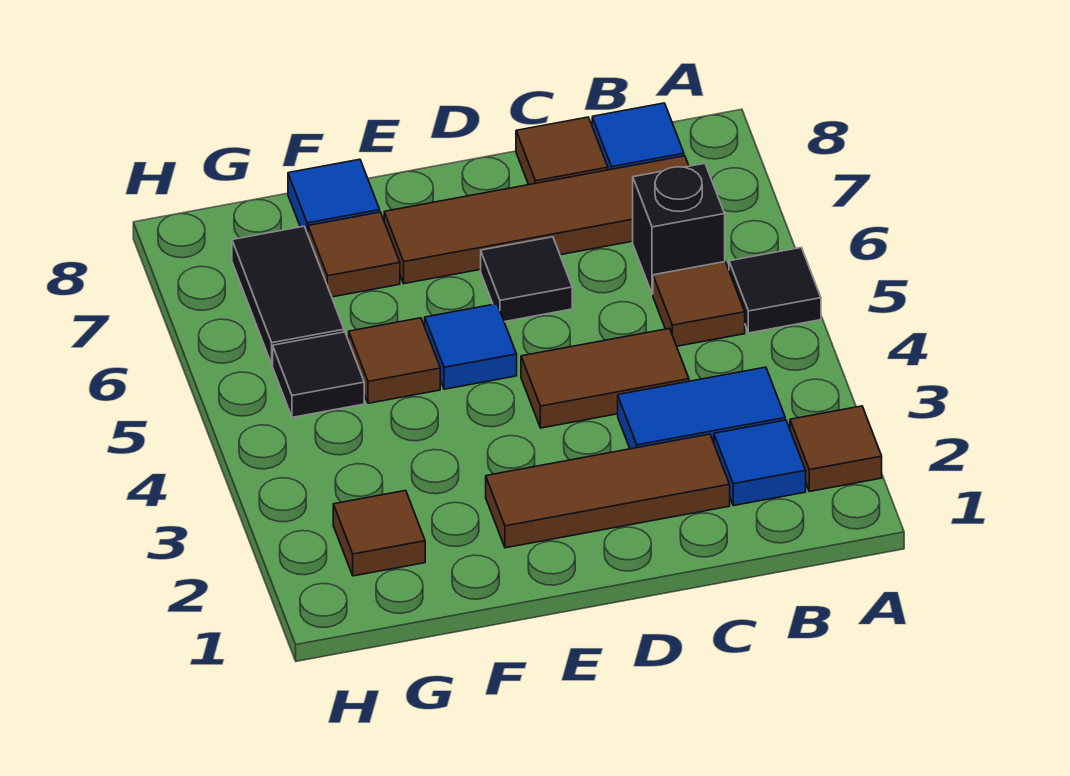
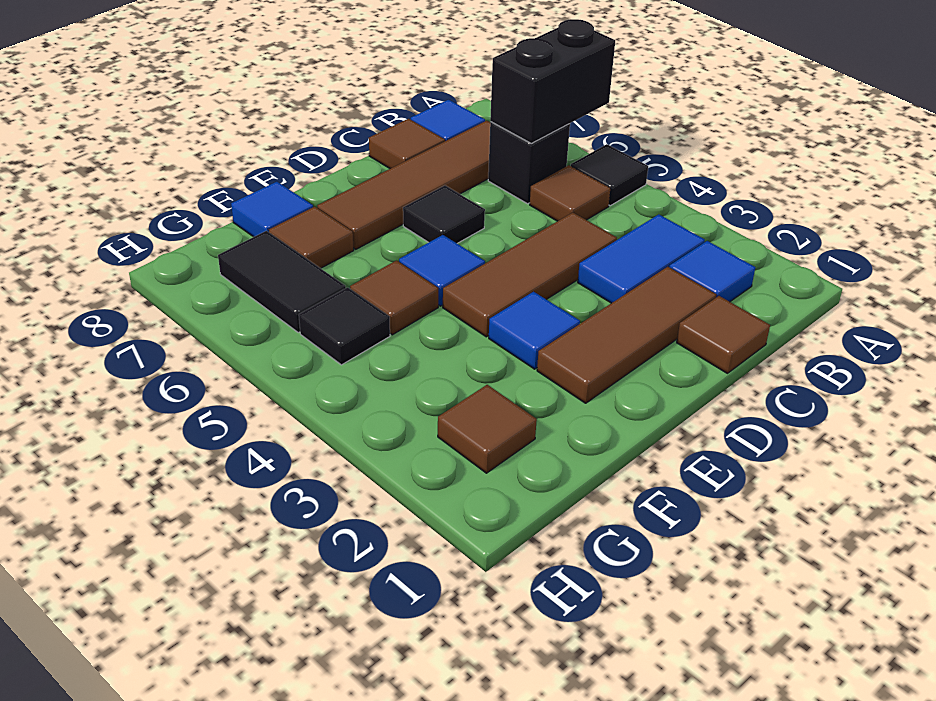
brown tile A2 level 1 -> brown tile C1 level 1
none -> black brick A6:B6 level 2
brown tile C4:D4 level 1 -> brown tile C4:E4 level 1
none -> blue tile E3 level 1

